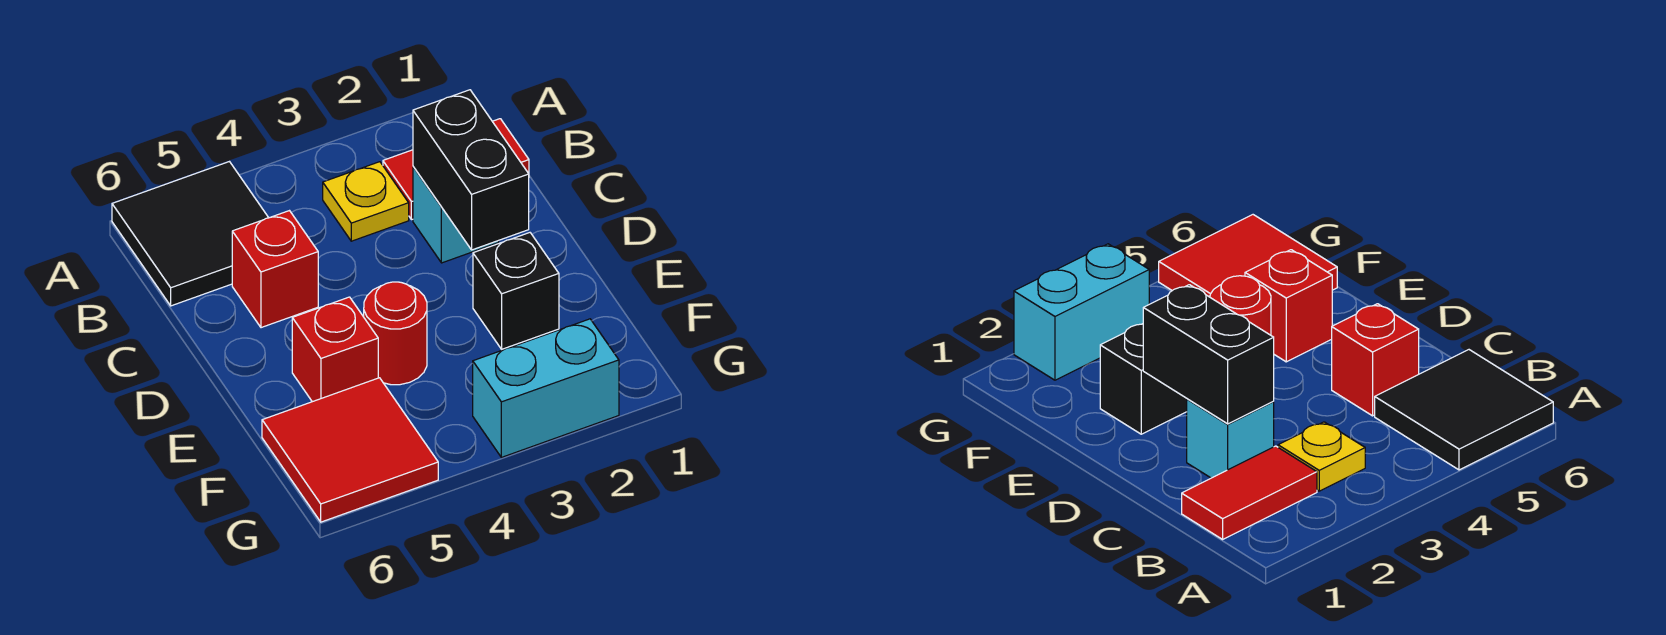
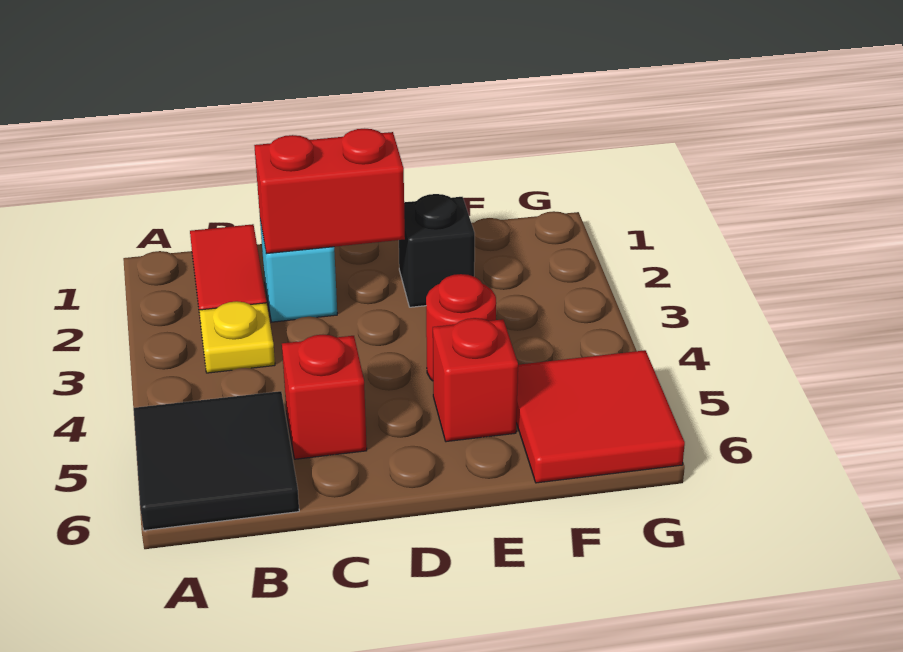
black brick C2:D2 level 2 -> red brick C2:D2 level 2
cyan brick G2:G3 level 1 -> none

